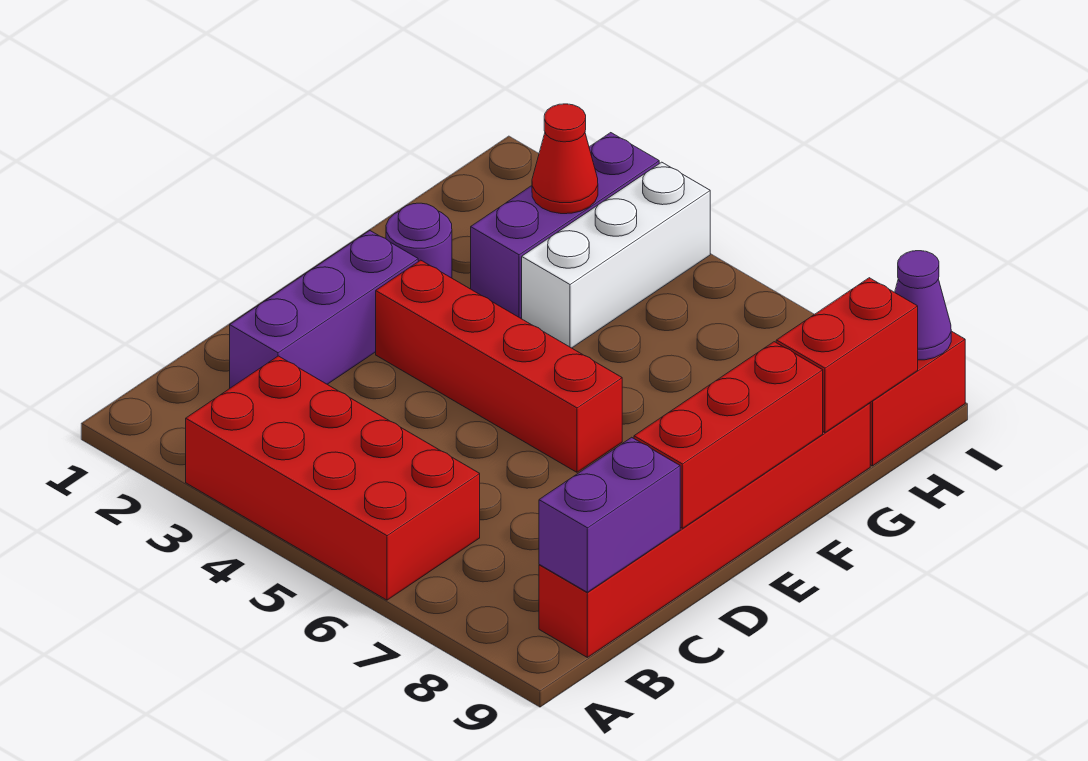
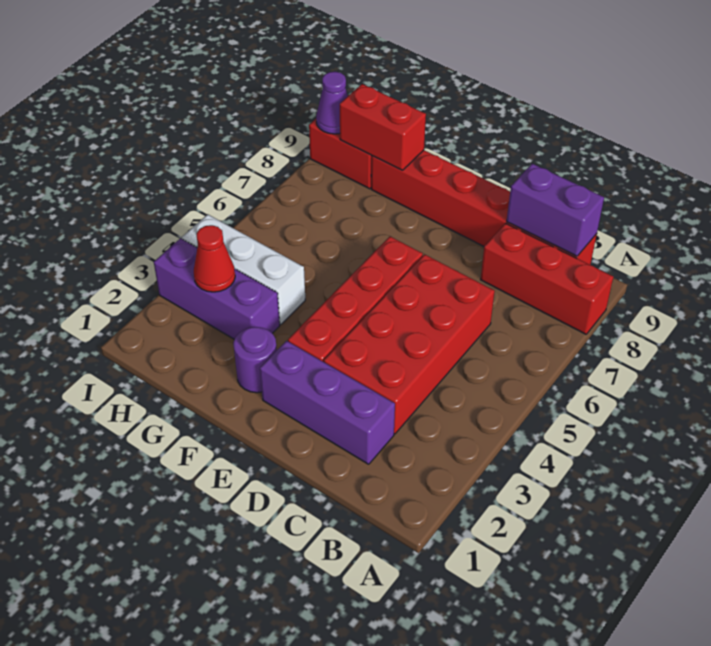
red brick A3:B6 level 1 -> red brick C3:D6 level 1
red brick D9:F9 level 2 -> red brick A8:C8 level 1

